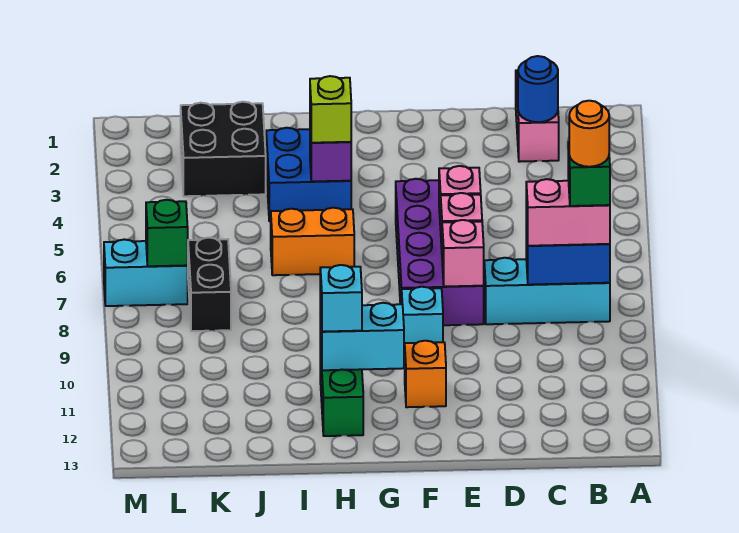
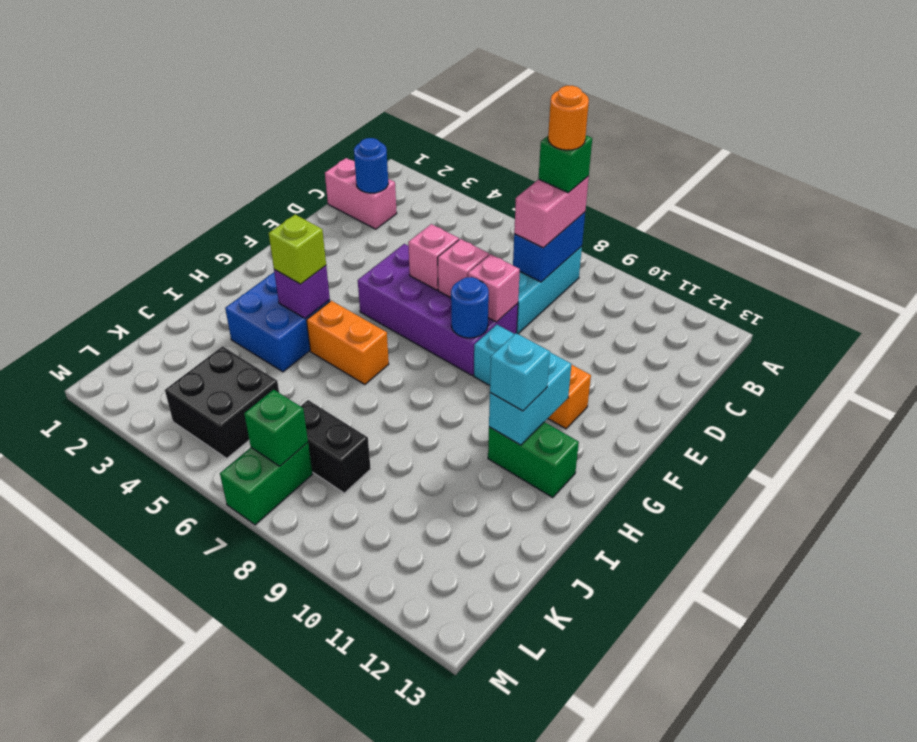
none -> blue round brick F8 level 2
orange brick H6:I6 level 1 -> orange brick H5:H6 level 1
black brick J2:K3 level 1 -> black brick K4:L5 level 1
cyan brick L7:M7 level 1 -> green brick L7:M7 level 1

